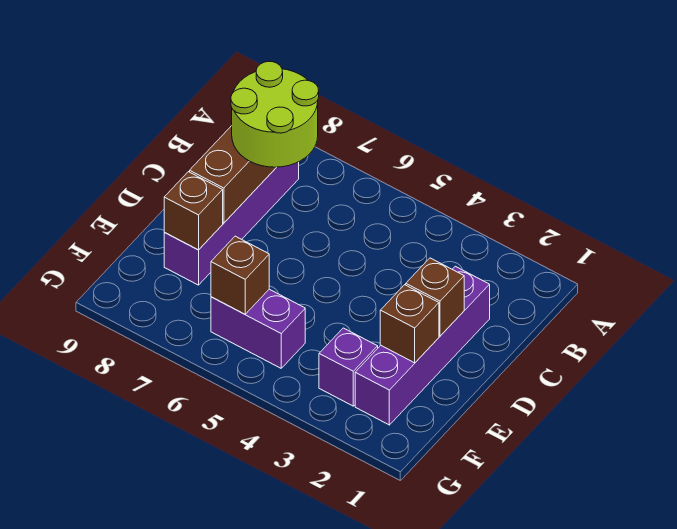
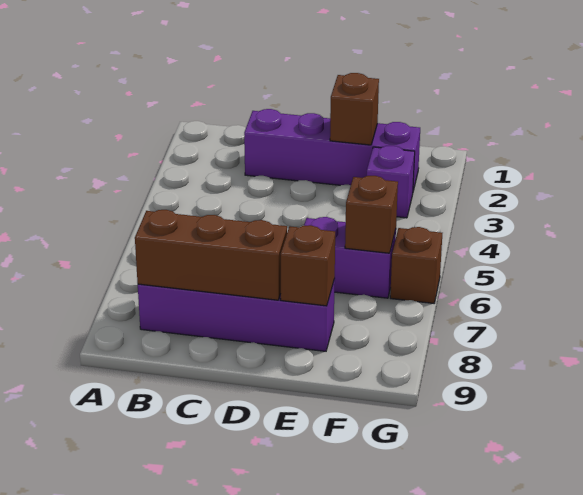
lime round brick B7:C8 level 3 -> none
brown brick D2 level 2 -> brown brick G6 level 1
purple brick F5:F6 level 1 -> purple brick E6:F6 level 1

